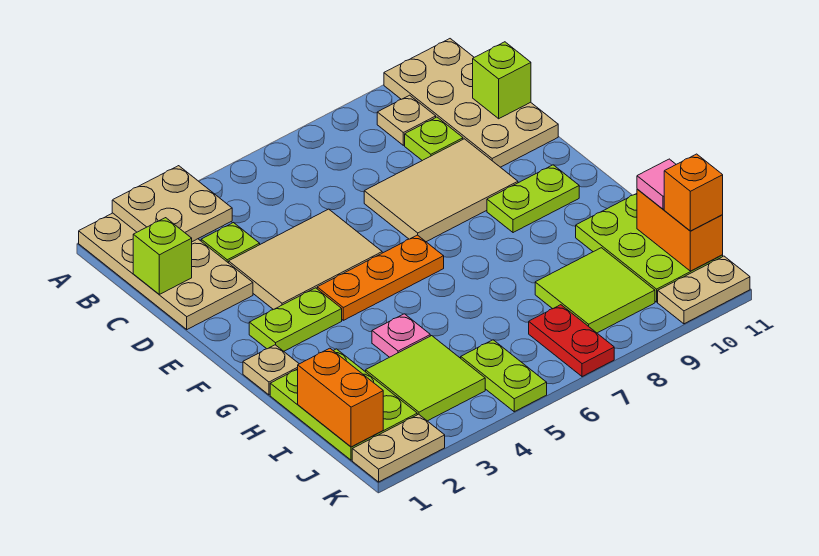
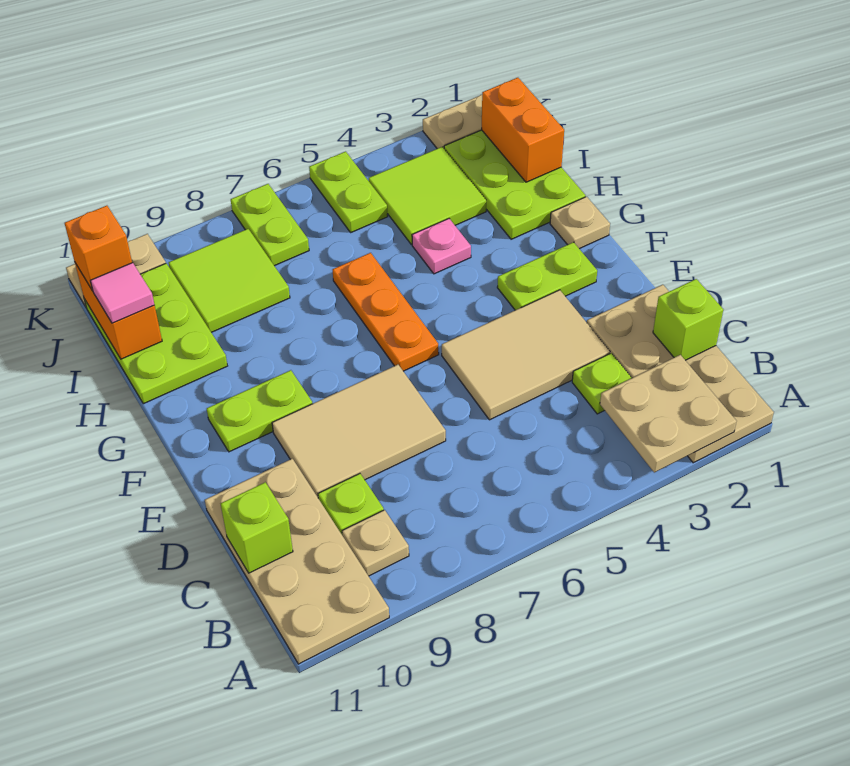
orange plate F4:F6 level 1 -> orange plate F6:H6 level 1
red plate J7:K7 level 1 -> lime plate J7:K7 level 1

